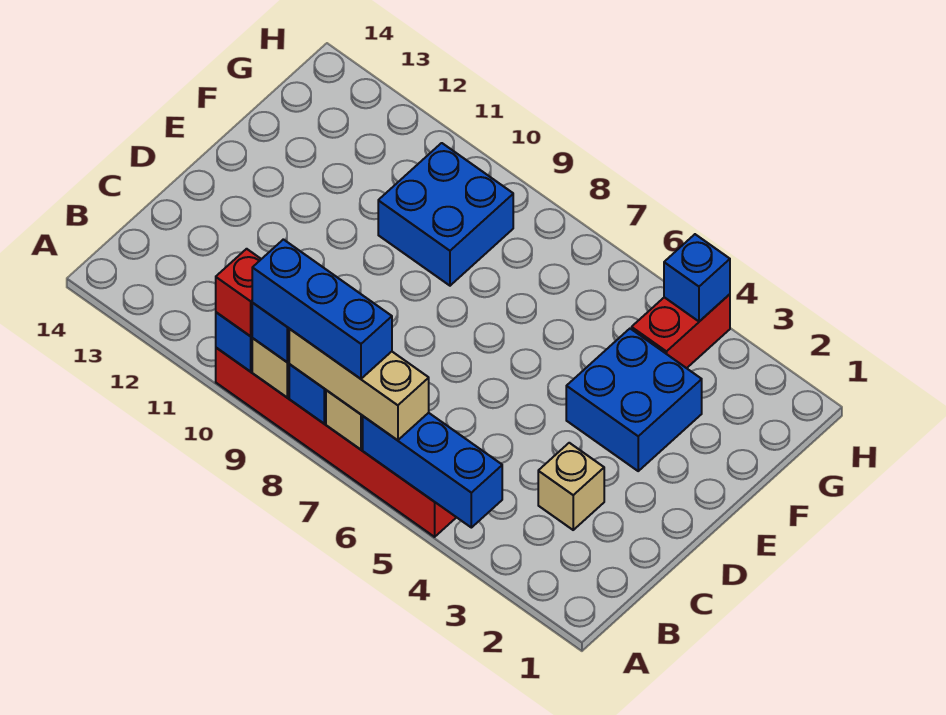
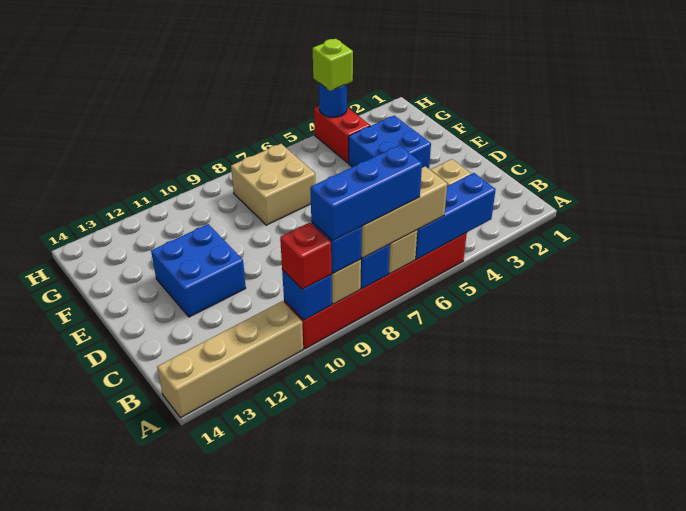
none -> tan brick A11:A14 level 1
none -> tan brick F7:G8 level 1
blue brick F9:G10 level 1 -> blue brick D11:E12 level 1
blue brick H4 level 2 -> blue round brick H4 level 2
none -> lime brick H4 level 3

